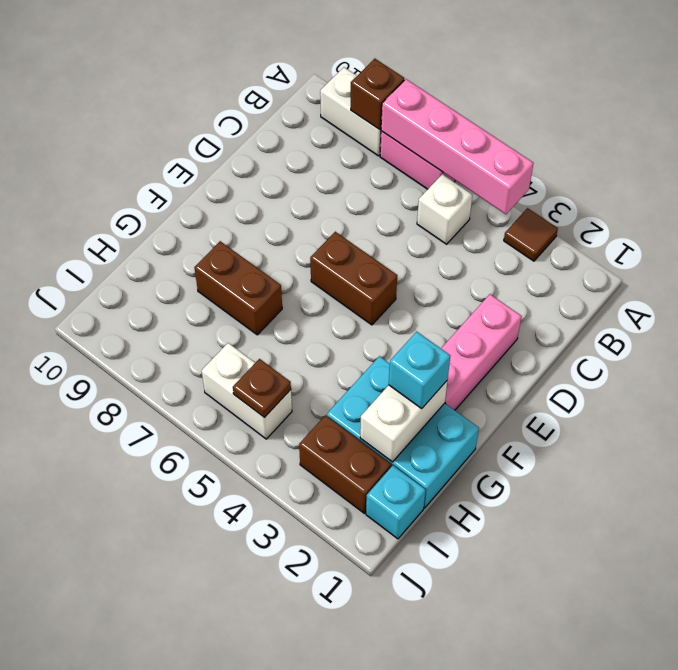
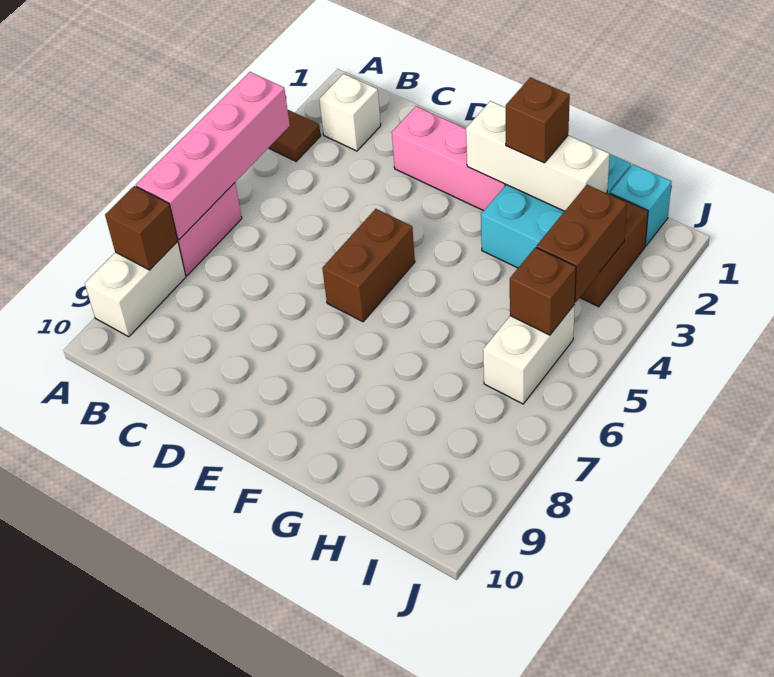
white brick B5 level 1 -> white brick B2 level 1
white brick G2:H2 level 2 -> white brick F2:H2 level 2
cyan brick G2 level 3 -> brown brick G2 level 3
brown brick G7:G8 level 1 -> brown brick I3:I4 level 2
brown plate I5 level 2 -> brown brick I5 level 2

